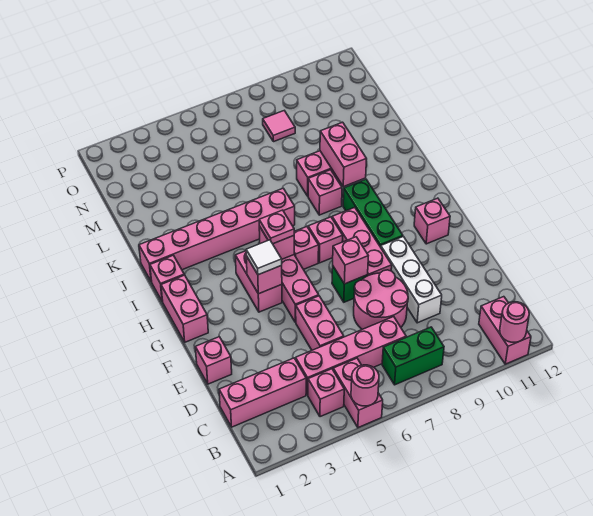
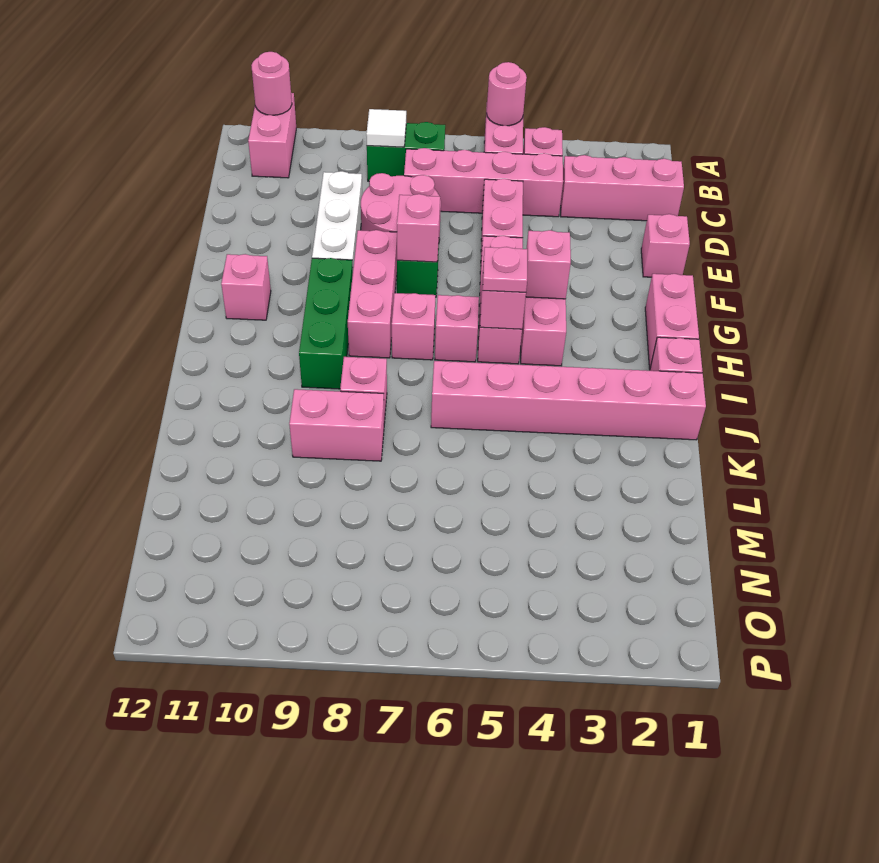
white tile G4 level 3 -> white tile B8 level 2
pink brick J9:K9 level 2 -> none
pink tile N8 level 1 -> none

